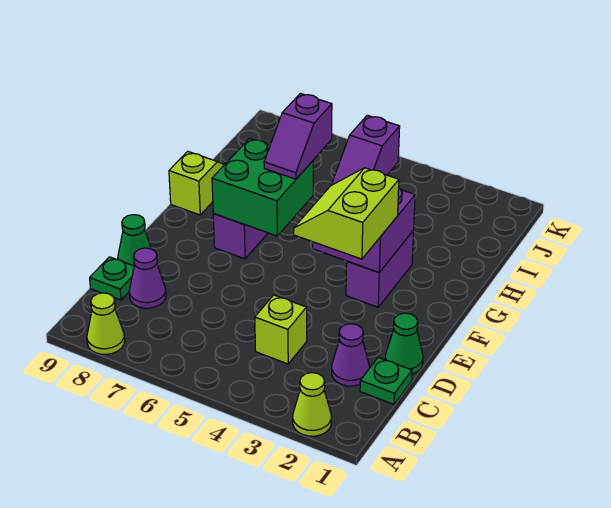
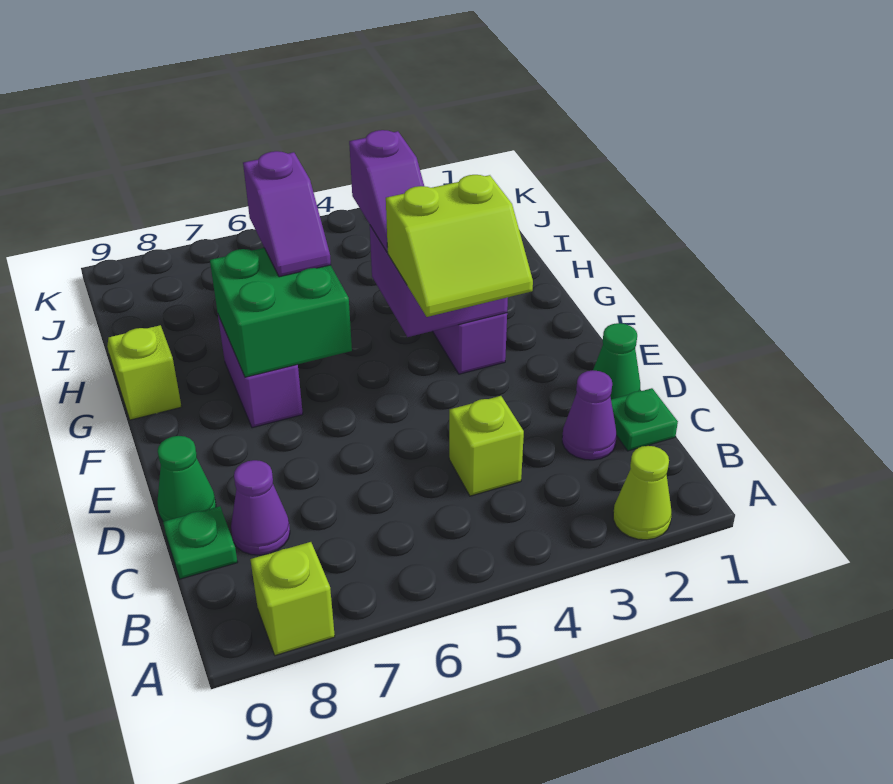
lime cone A8 level 1 -> lime brick A8 level 1
lime slope E3:F4 level 3 top 3 -> lime slope E3:F4 level 3 top F

